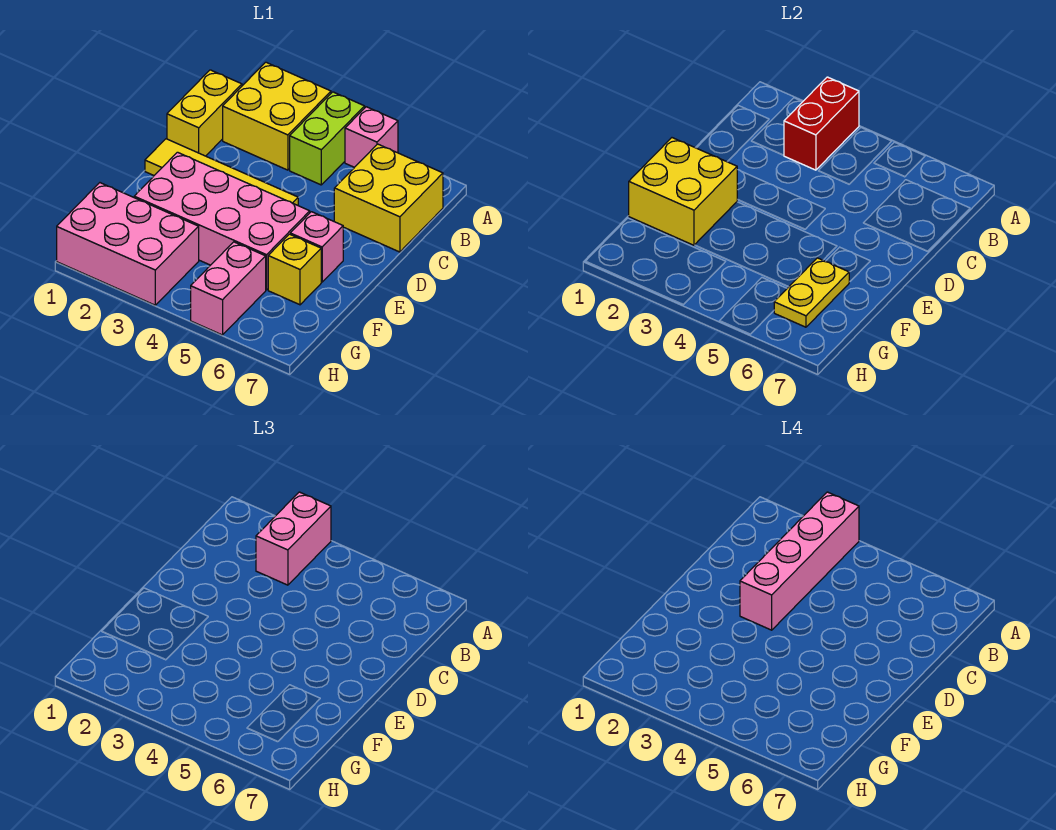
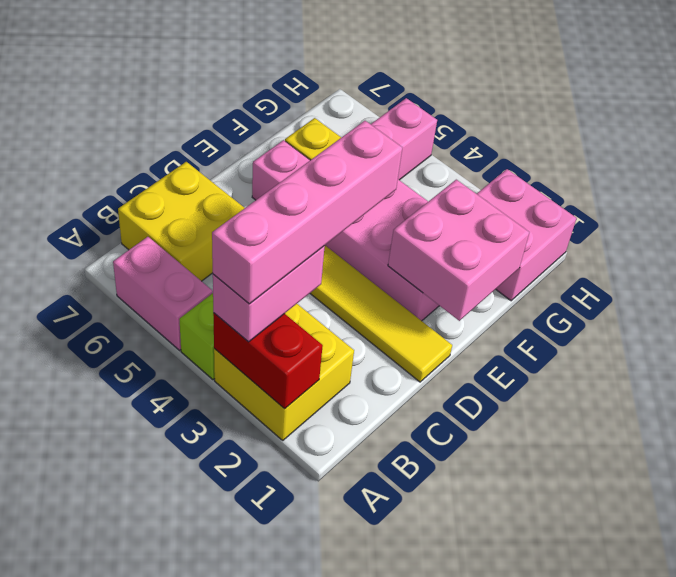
red brick A3:B3 level 2 -> red brick A2:A3 level 2
pink brick A5 level 1 -> pink brick A5:A6 level 1
yellow brick B1:C1 level 1 -> none
yellow brick E1:F2 level 2 -> pink brick E1:F2 level 2
yellow plate F6:G6 level 2 -> none
pink brick G1:H3 level 1 -> pink brick G1:H2 level 1

